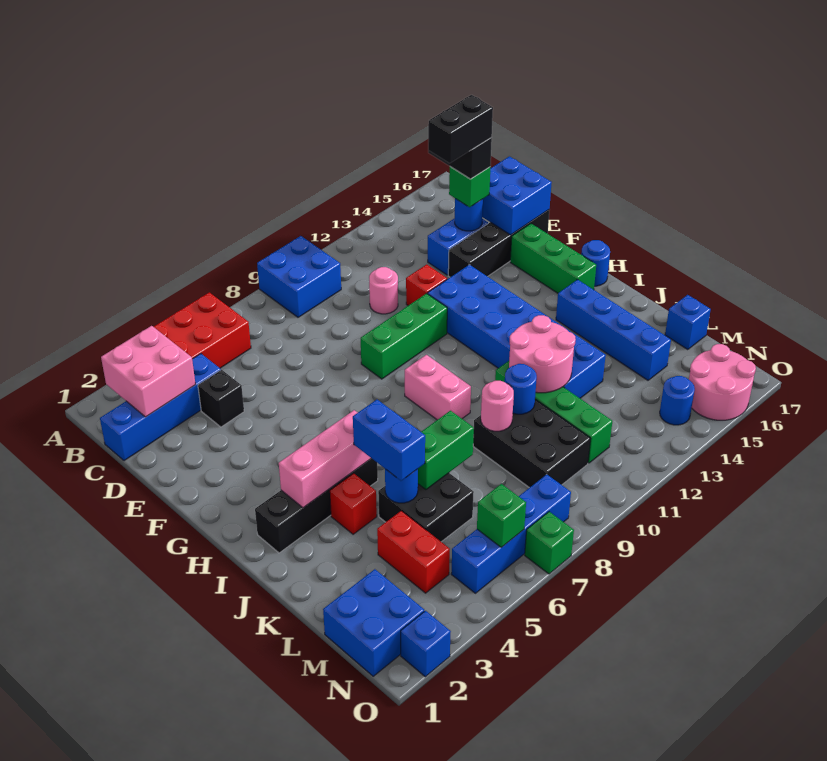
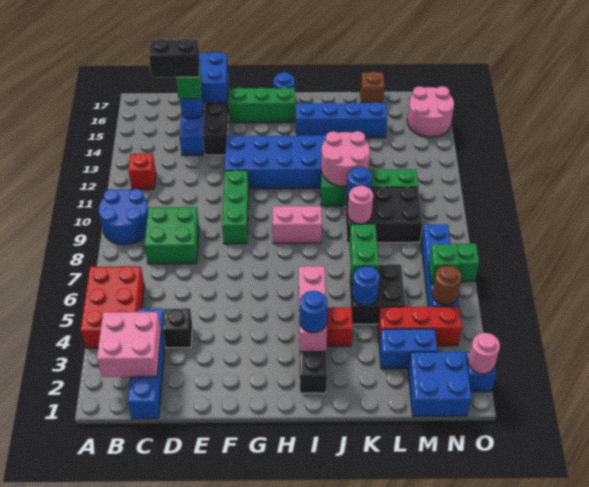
blue brick A9:B10 level 1 -> blue round brick A9:B10 level 1
none -> green brick C8:D9 level 1
pink round brick D11 level 1 -> pink round brick O2 level 2
black brick D14:D15 level 5 -> none
red brick E12 level 1 -> red brick B12 level 1
blue brick J5:K5 level 3 -> blue brick L3:M3 level 1
red brick L4:M4 level 1 -> red brick L4:N4 level 1
blue brick L17 level 1 -> brown brick L17 level 1
none -> brown round brick N5 level 2
blue round brick N14 level 1 -> blue round brick I3 level 3

